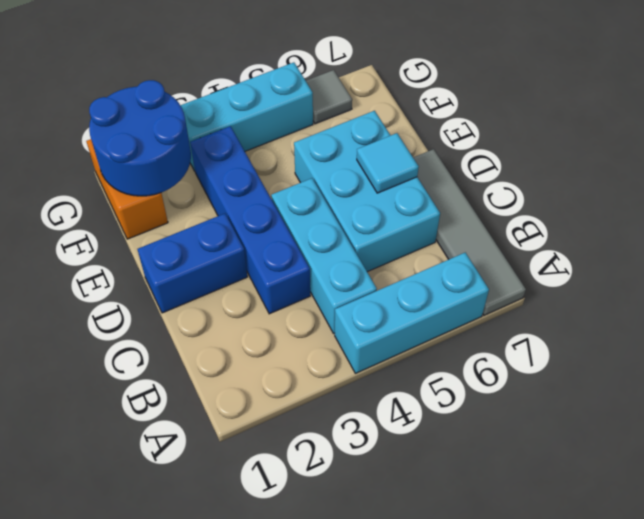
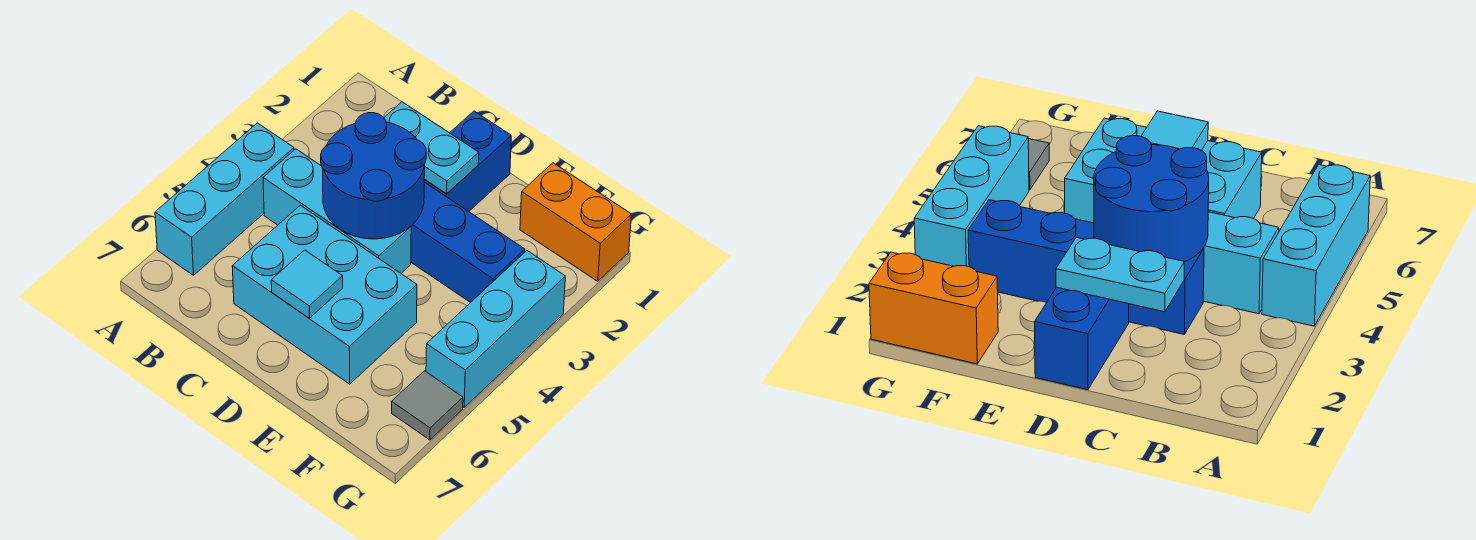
grey tile A7:D7 level 1 -> none
none -> cyan plate C2:D2 level 2
blue round brick F1:G2 level 2 -> blue round brick C3:D4 level 2

